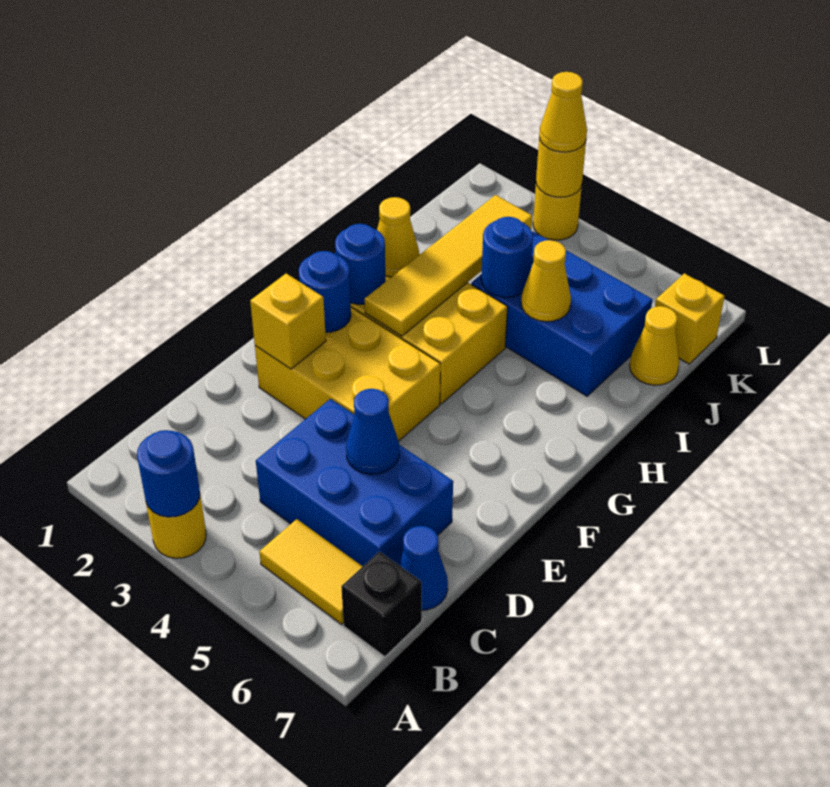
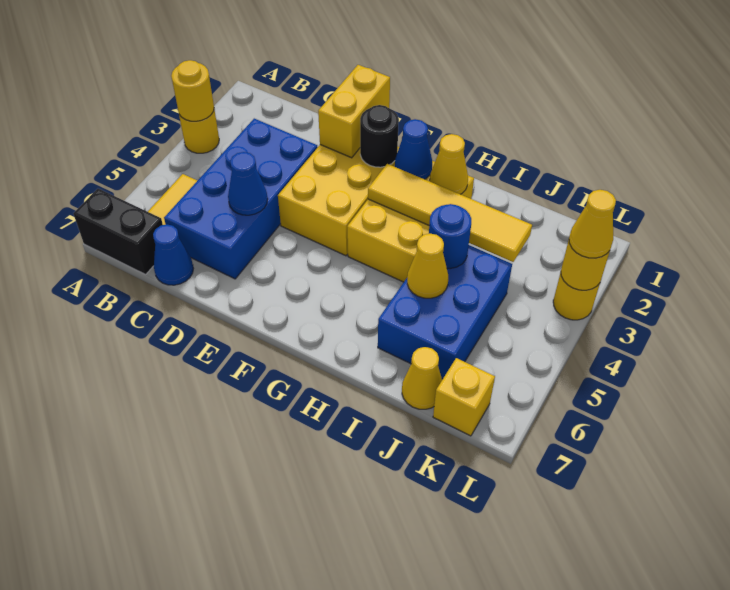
blue round brick A3 level 2 -> yellow round brick A3 level 2
black brick B7 level 1 -> black brick A7:B7 level 1
blue brick C4:D6 level 1 -> blue brick C3:D6 level 1
yellow brick E2 level 2 -> yellow brick E1:E2 level 2
blue round brick F2 level 2 -> black round brick F2 level 2
blue round brick G2 level 2 -> blue cone G2 level 2

